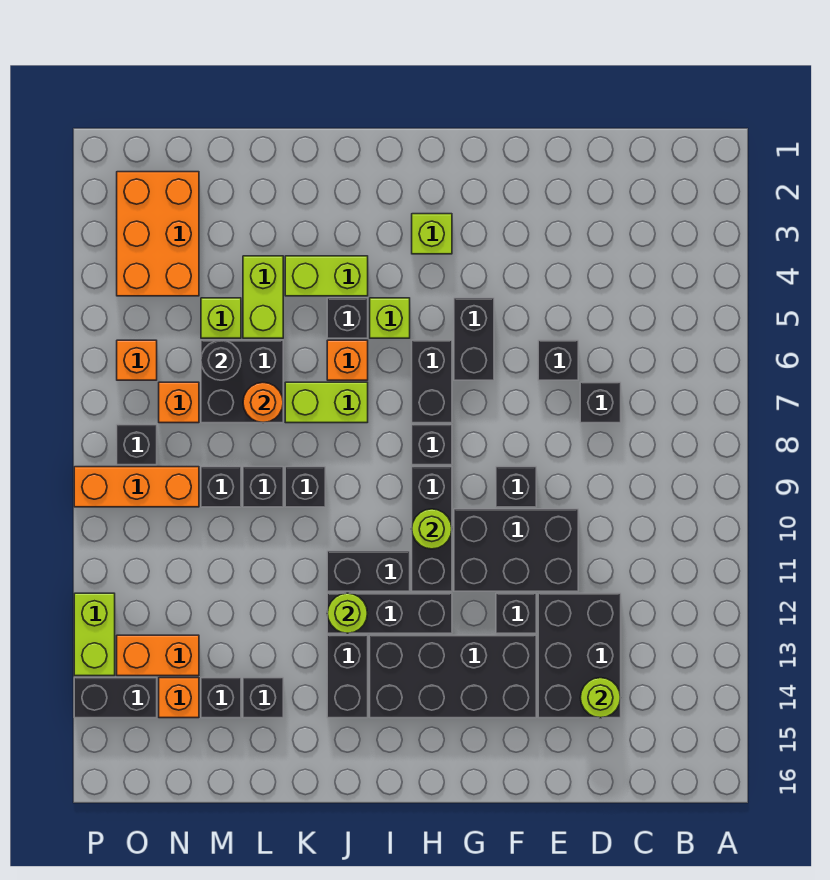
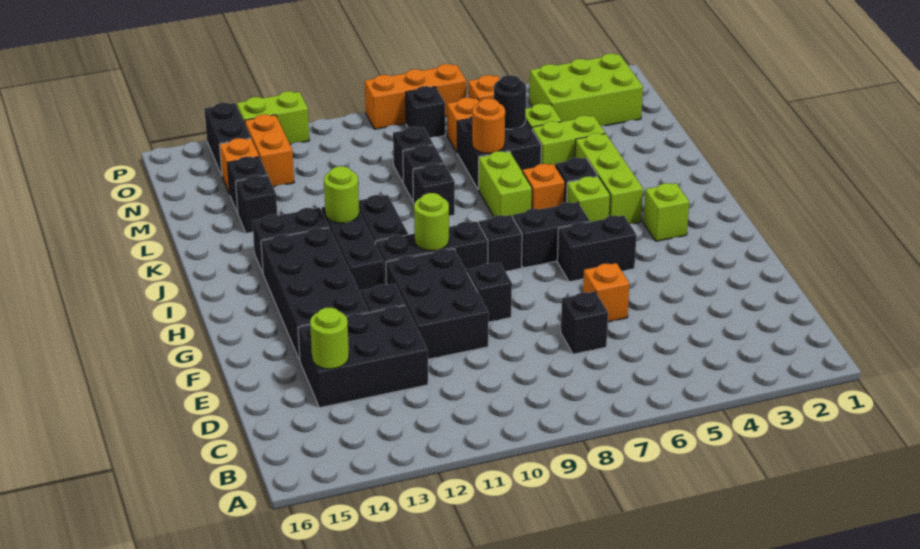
black brick E6 level 1 -> orange brick E6 level 1
lime brick J4:K4 level 1 -> lime brick I4:K4 level 1
orange brick N2:O4 level 1 -> lime brick N2:O4 level 1
orange brick N9:P9 level 1 -> orange brick P7:P9 level 1

